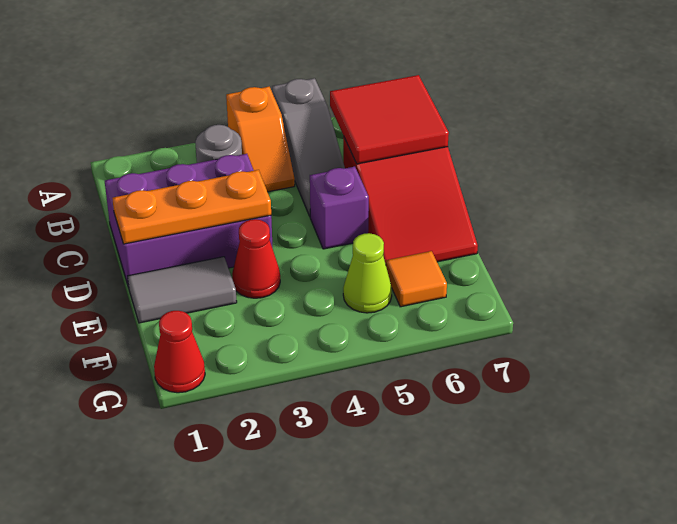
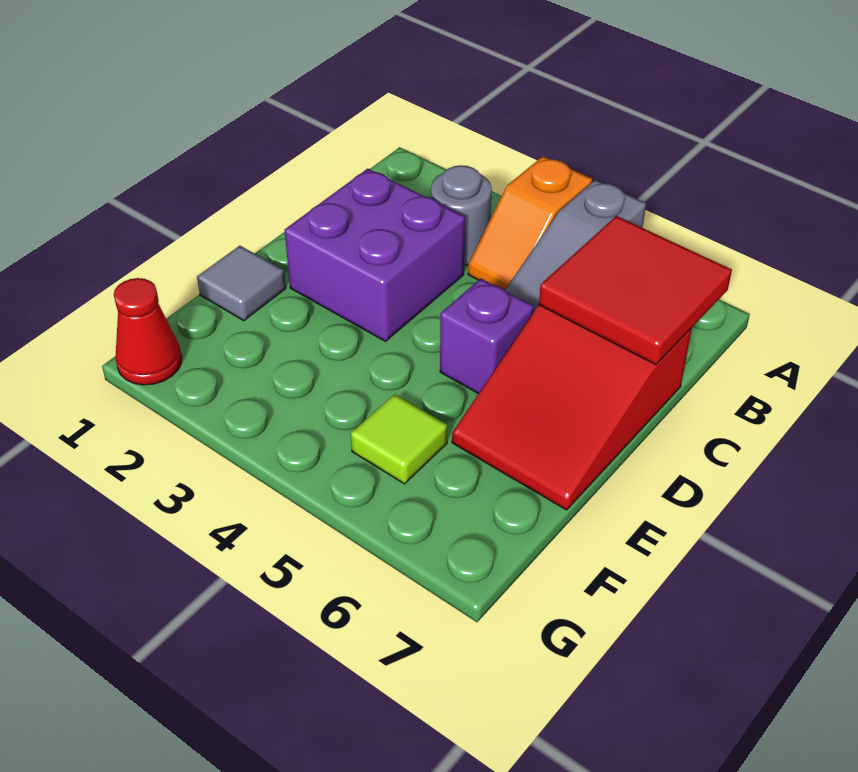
purple brick C1:D3 level 1 -> purple brick C2:D3 level 1
orange plate D1:D3 level 2 -> none
grey tile E1:E2 level 1 -> grey tile E1 level 1
red cone E3 level 1 -> none
lime cone F5 level 1 -> lime tile F5 level 1
orange tile F6 level 1 -> none

